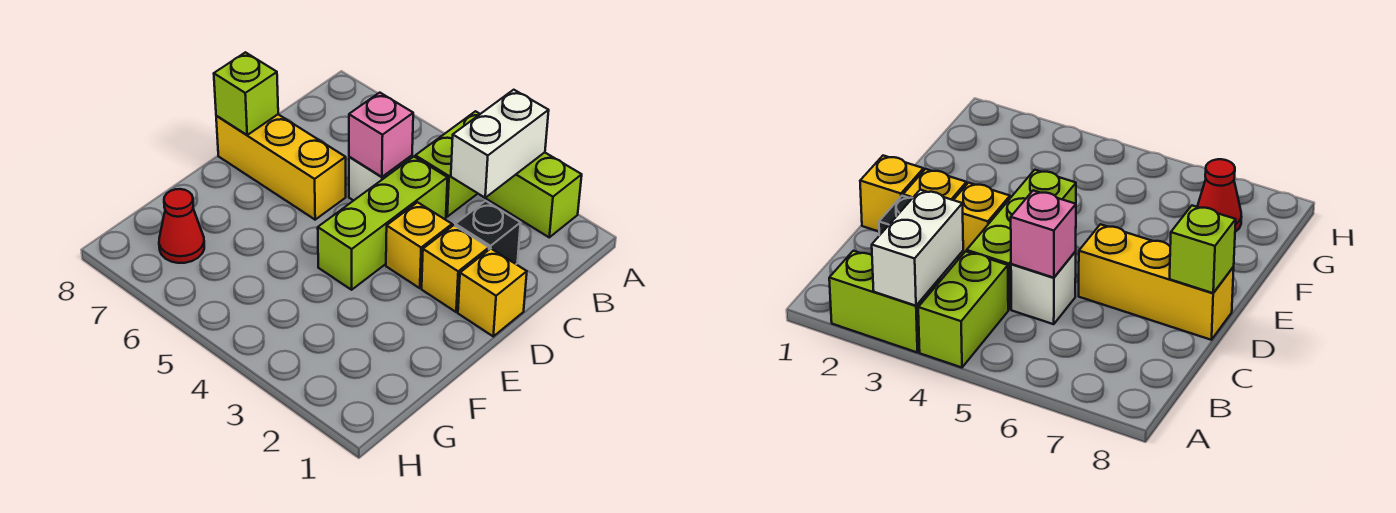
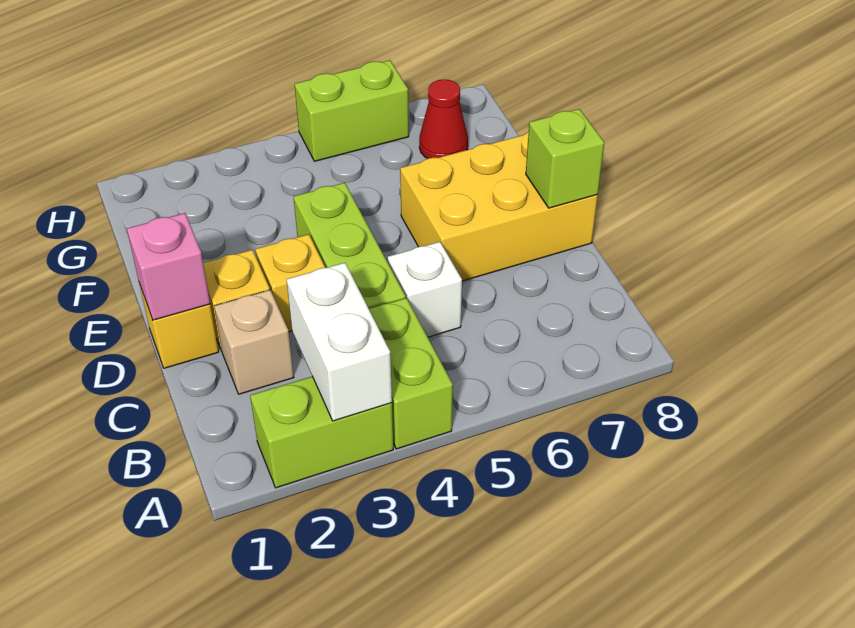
black brick C2 level 1 -> tan brick C2 level 1
pink brick C5 level 2 -> pink brick D1 level 2
yellow brick D6:D8 level 1 -> yellow brick D6:E8 level 1
none -> lime brick H5:H6 level 1

